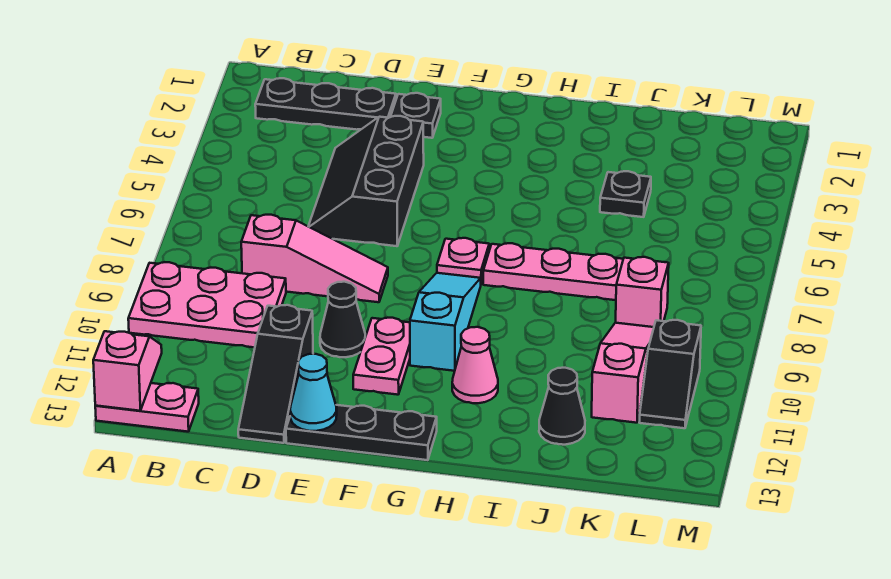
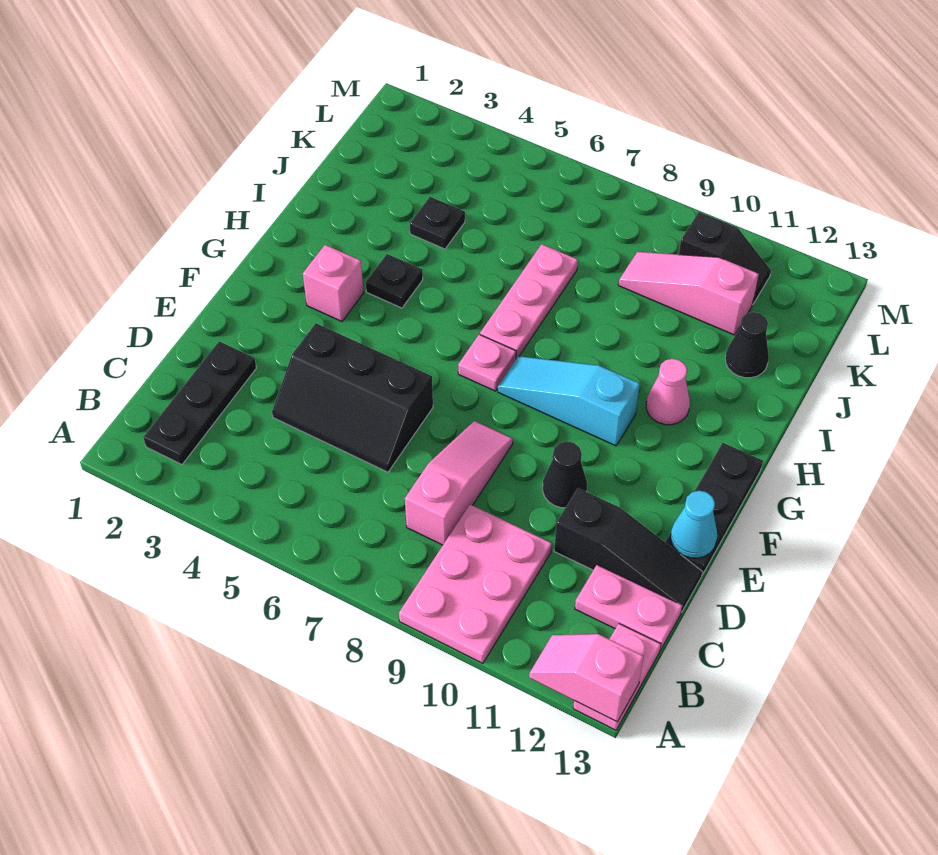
black plate E2 level 1 -> black plate H4 level 1
pink plate F10:F11 level 1 -> pink plate C12:C13 level 1
pink brick K8 level 1 -> pink brick G3 level 1

